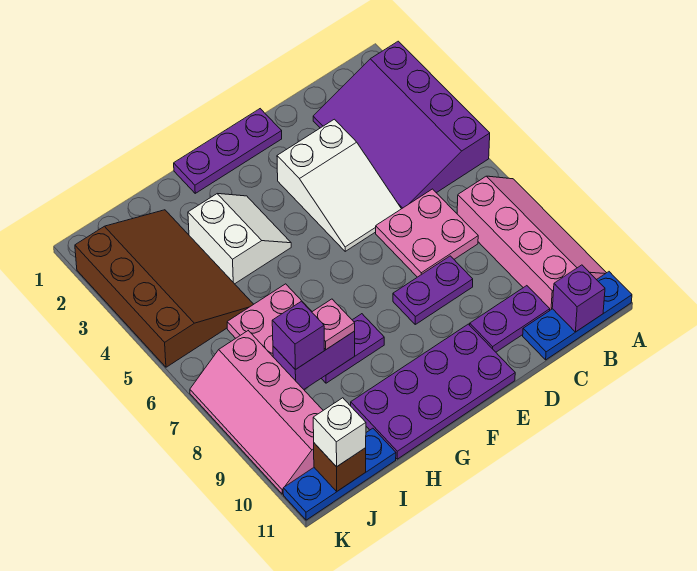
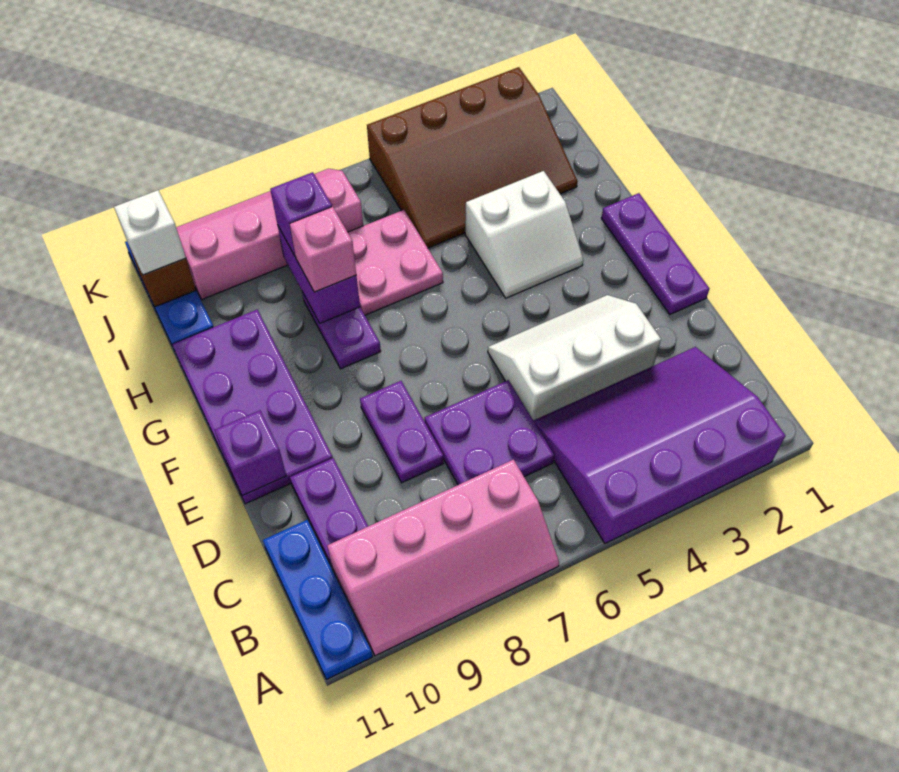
purple brick B11 level 2 -> purple brick E11 level 2
pink plate C6:D7 level 1 -> purple plate C6:D7 level 1
white slope D3:E5 level 1 top 3 -> white slope D3:E5 level 1 top D
pink plate H8 level 3 -> pink brick H8 level 3

